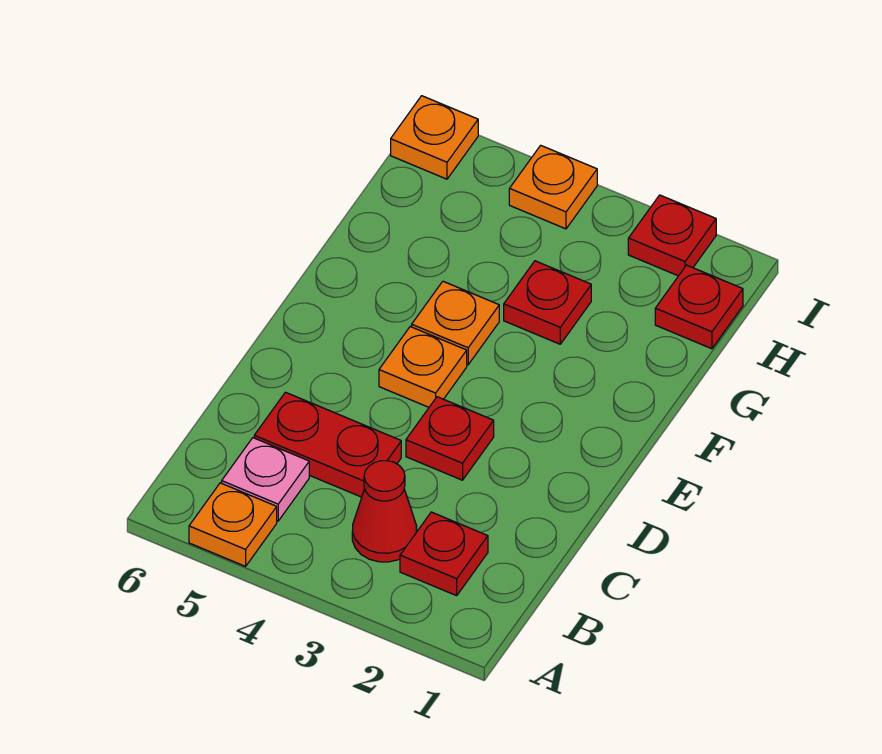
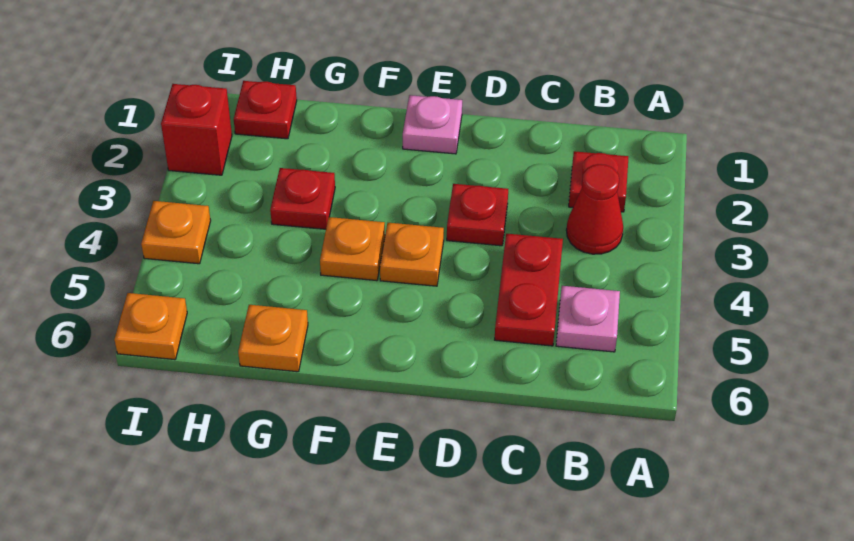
orange plate A5 level 1 -> orange plate G6 level 1
none -> pink plate E1 level 1
red plate I2 level 1 -> red brick I2 level 1

